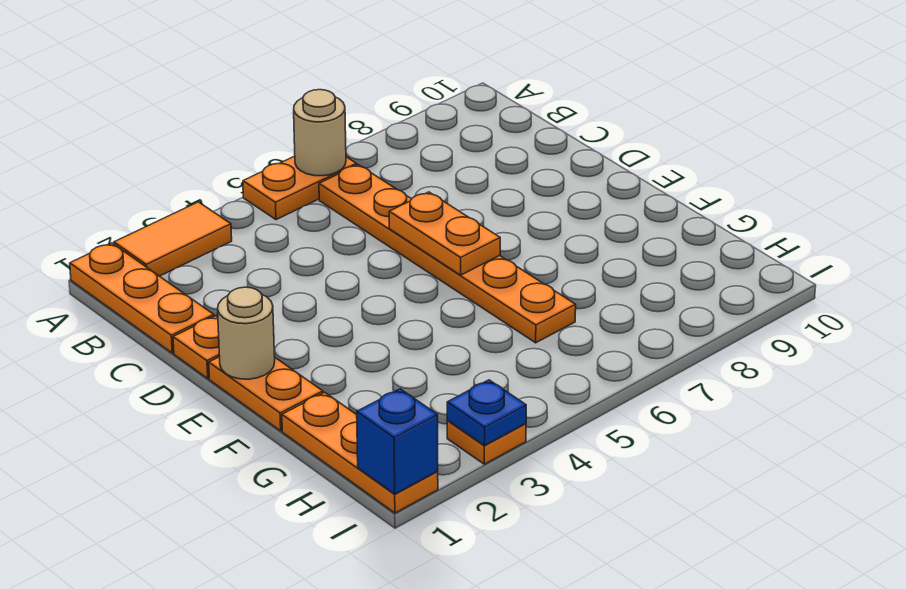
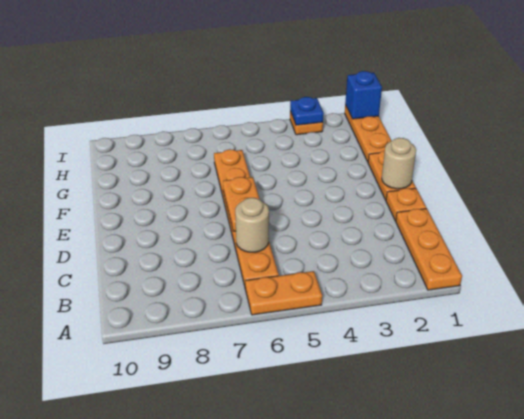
orange tile A2:A3 level 1 -> none
tan round brick A6 level 2 -> tan round brick C6 level 2

